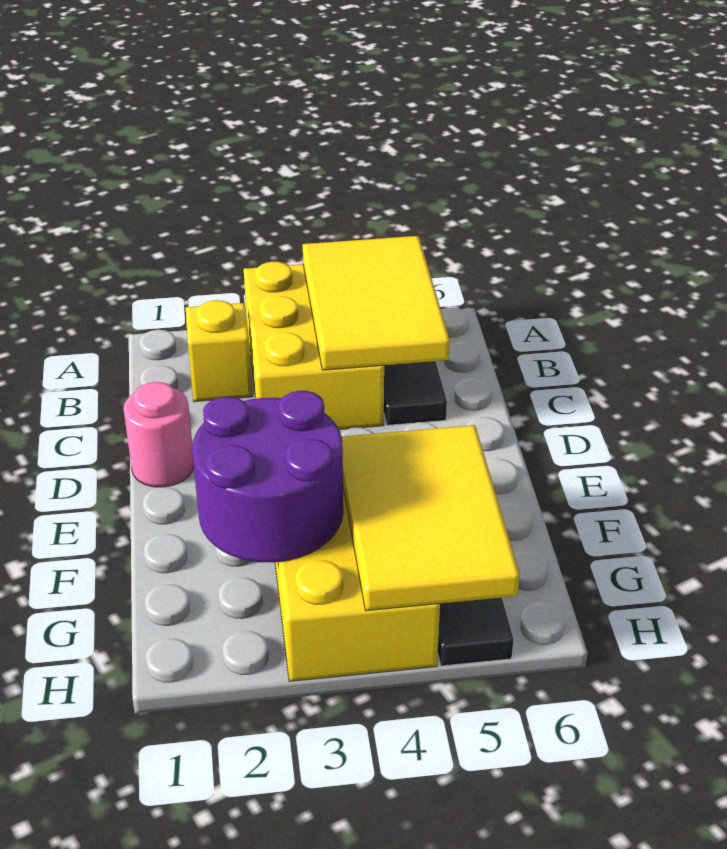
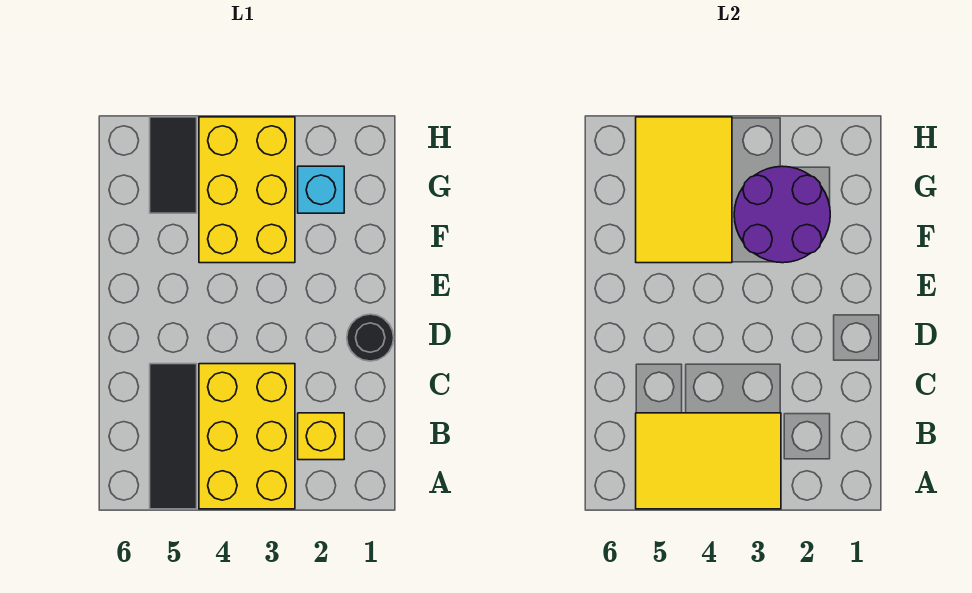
yellow tile A4:C5 level 2 -> yellow tile A3:B5 level 2
pink round brick D1 level 1 -> black round brick D1 level 1
none -> cyan brick G2 level 1

